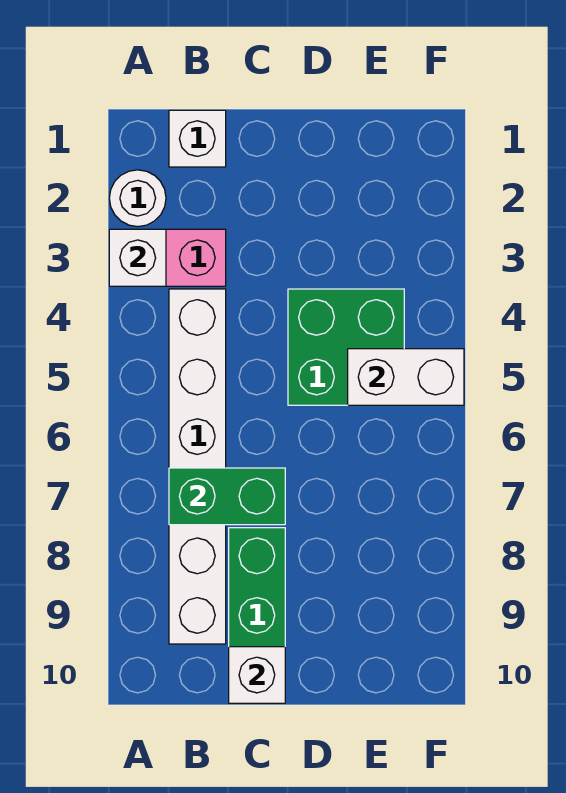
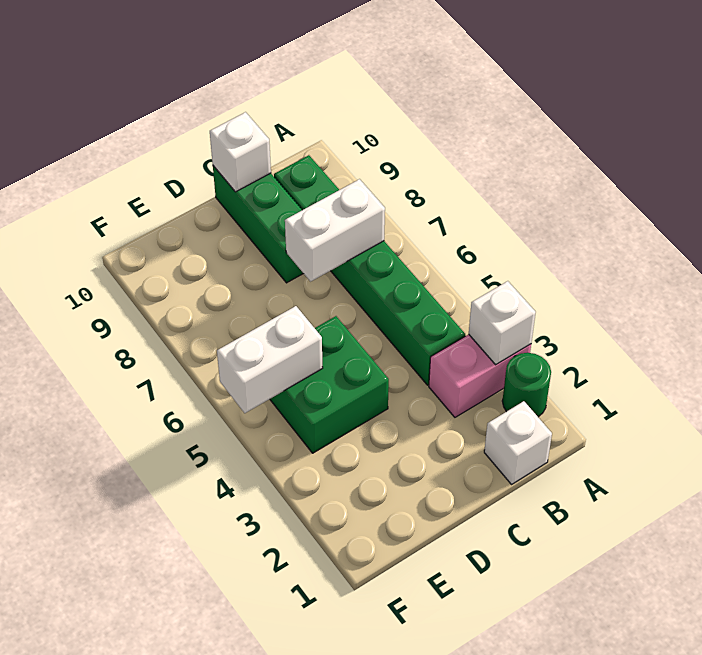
white round brick A2 level 1 -> green round brick A2 level 1
white brick B4:B9 level 1 -> green brick B4:B9 level 1
green brick B7:C7 level 2 -> white brick B7:C7 level 2

